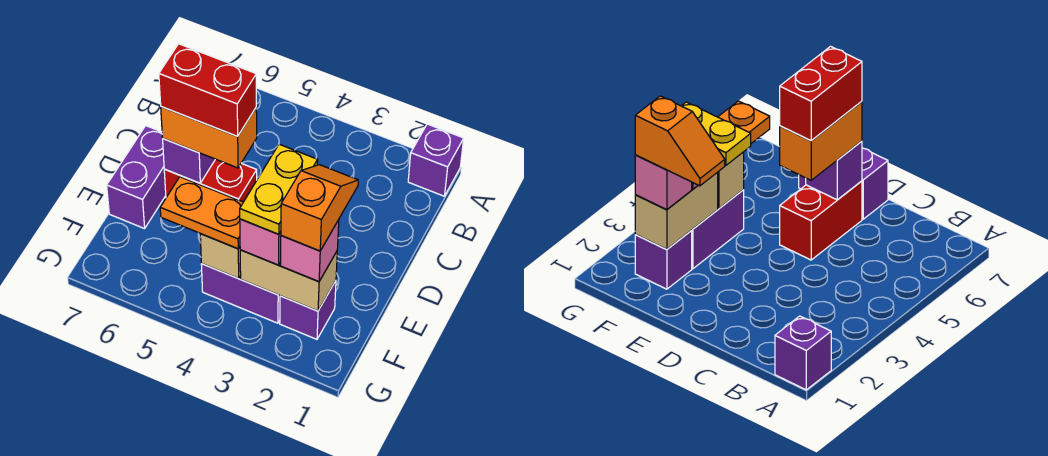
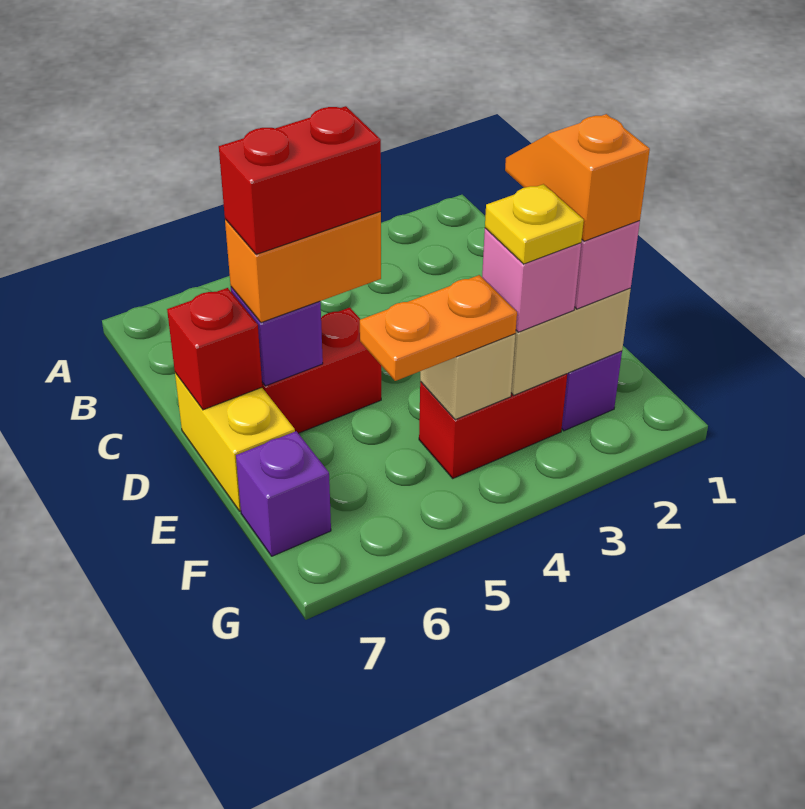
purple brick A1 level 1 -> purple brick F7 level 1
purple brick D7:E7 level 1 -> yellow brick D7:E7 level 1
none -> red brick D7 level 2
yellow plate E3:F3 level 4 -> yellow plate F3 level 4
purple brick F3:F4 level 1 -> red brick F3:F4 level 1

